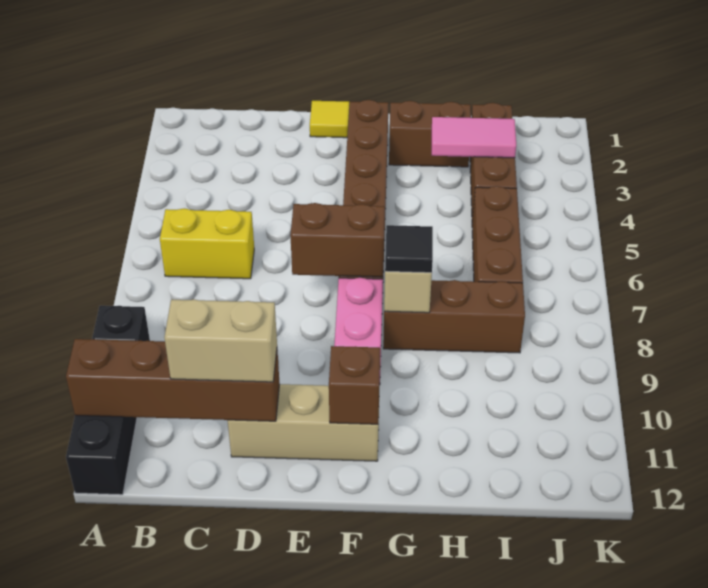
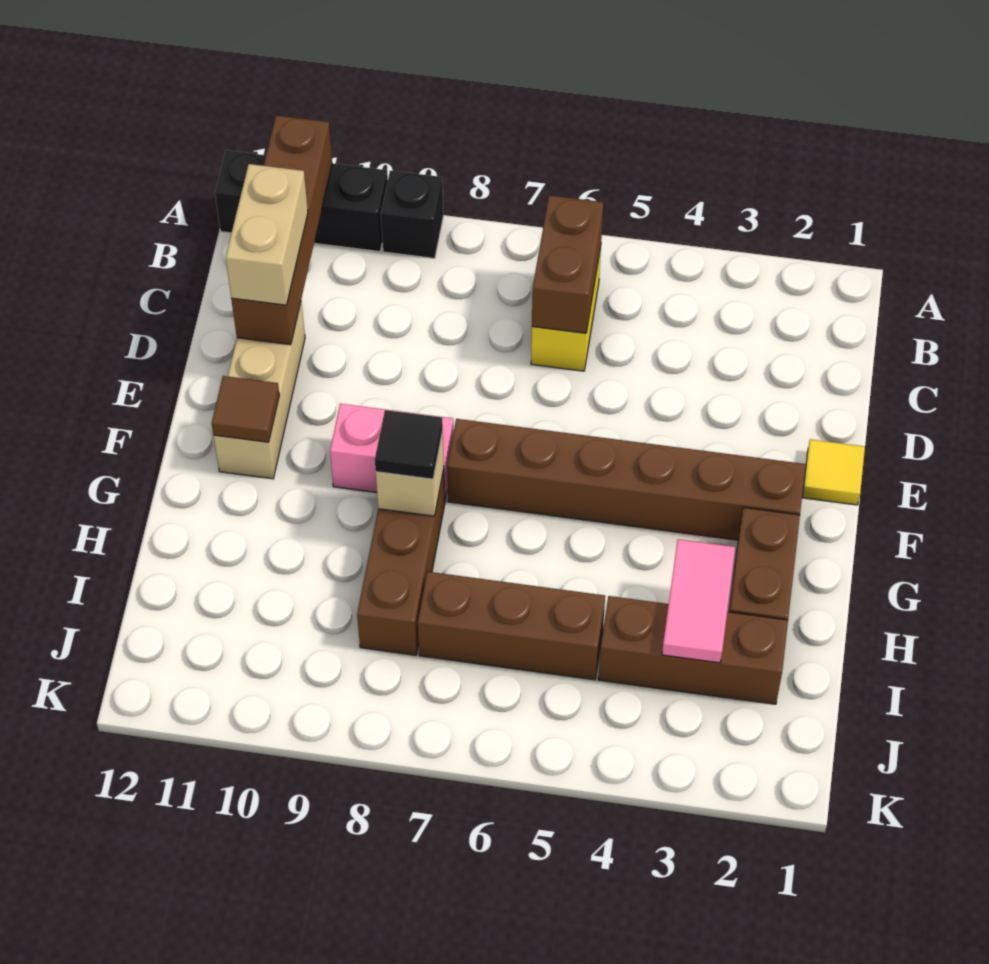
brown brick E7:F7 level 2 -> brown brick B6:C6 level 2
brown brick F11 level 2 -> brown tile F11 level 2

